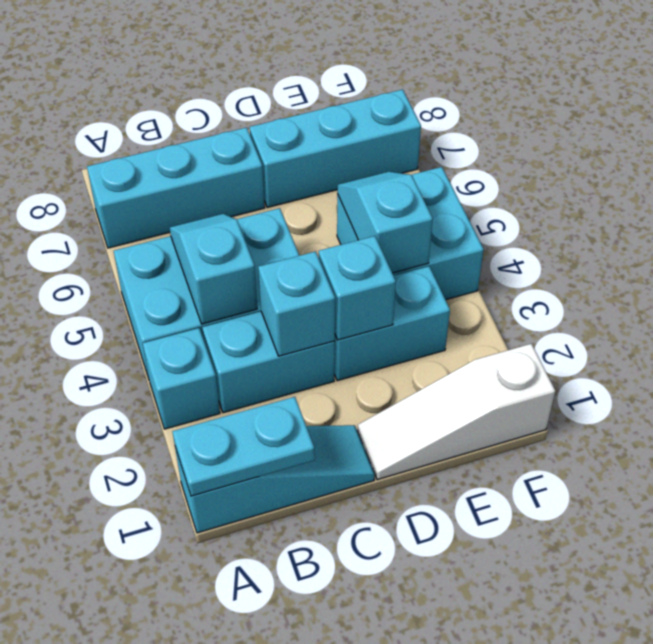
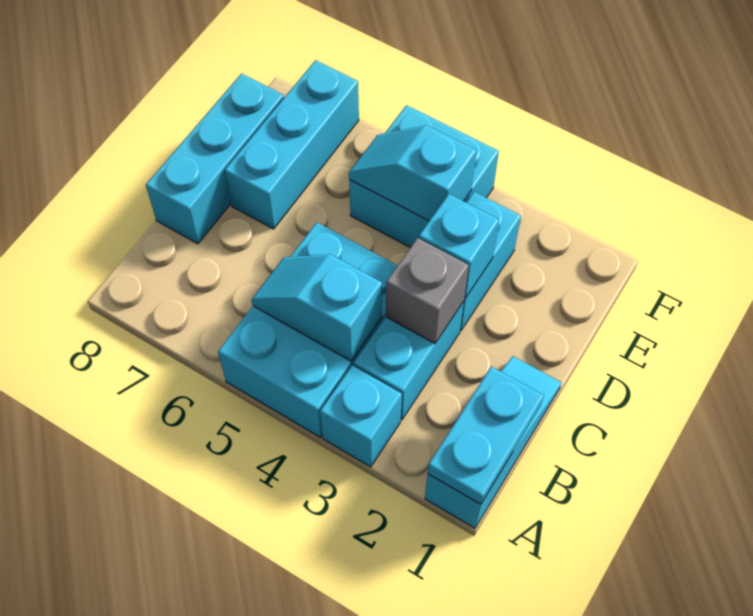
cyan brick A7:C7 level 1 -> cyan brick C8:E8 level 1
cyan brick C3 level 2 -> grey brick C3 level 2
white slope D1:F1 level 1 top F -> none

